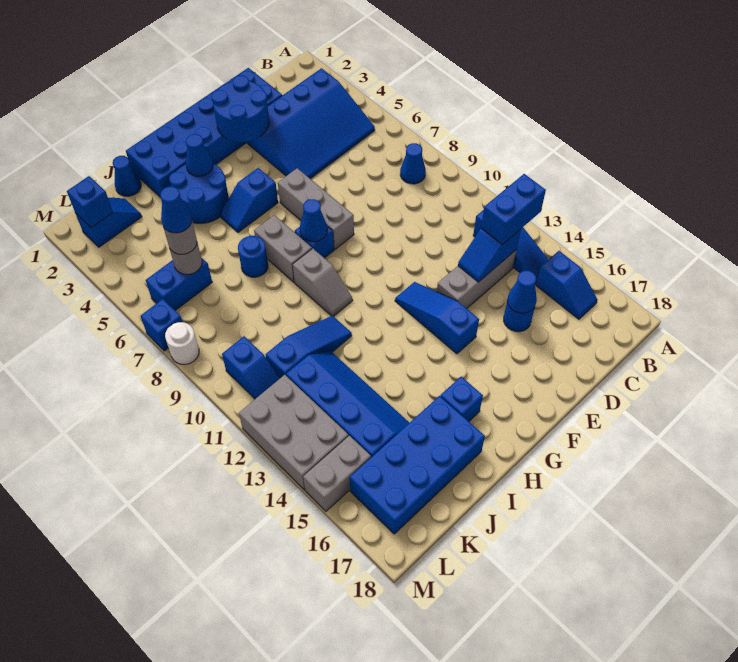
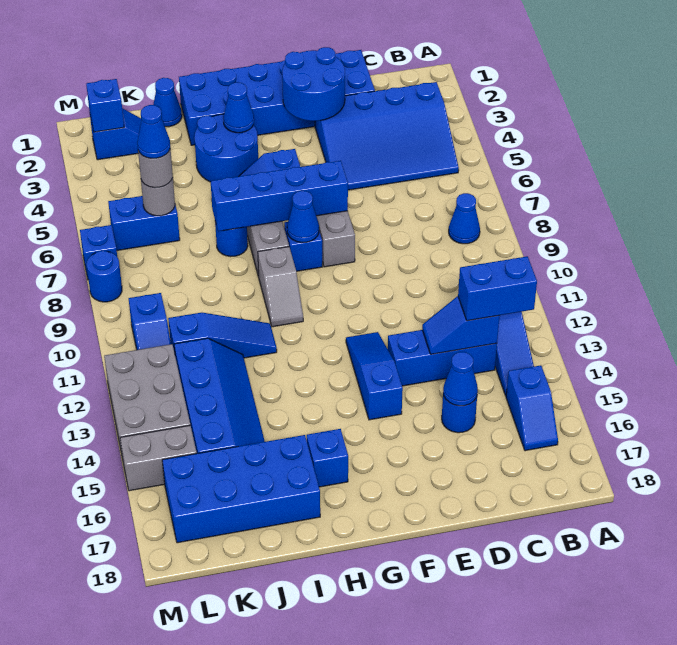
grey brick C13:E13 level 1 -> blue brick C13:E13 level 1
none -> blue brick F7:I7 level 2
white round brick M8 level 1 -> blue round brick M8 level 1

